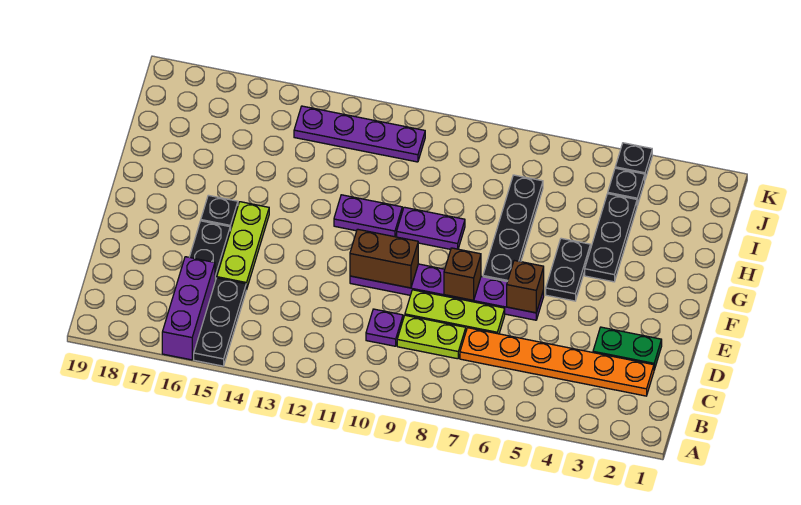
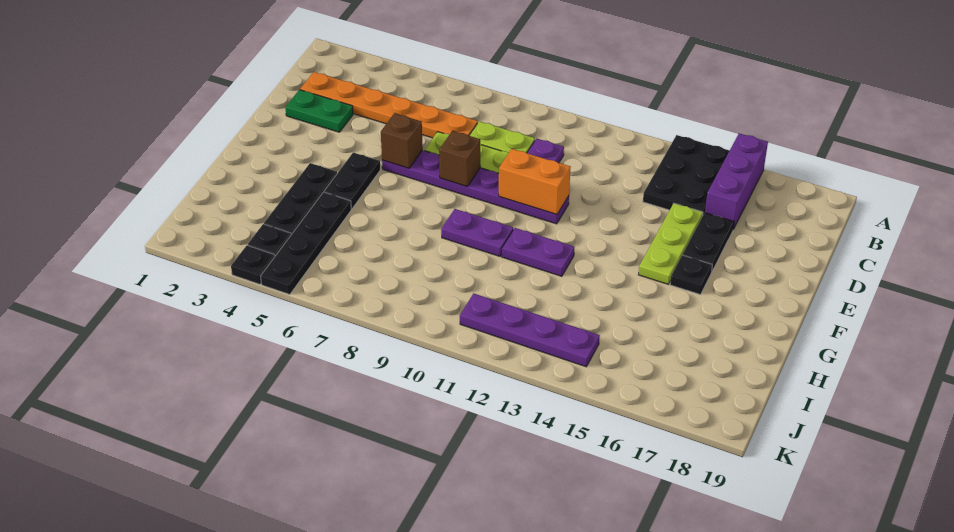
black plate A15:C15 level 1 -> black plate A14:C15 level 1
brown brick E10:E11 level 2 -> orange brick E10:E11 level 2
black plate F7:I7 level 1 -> black plate H5:K5 level 1

